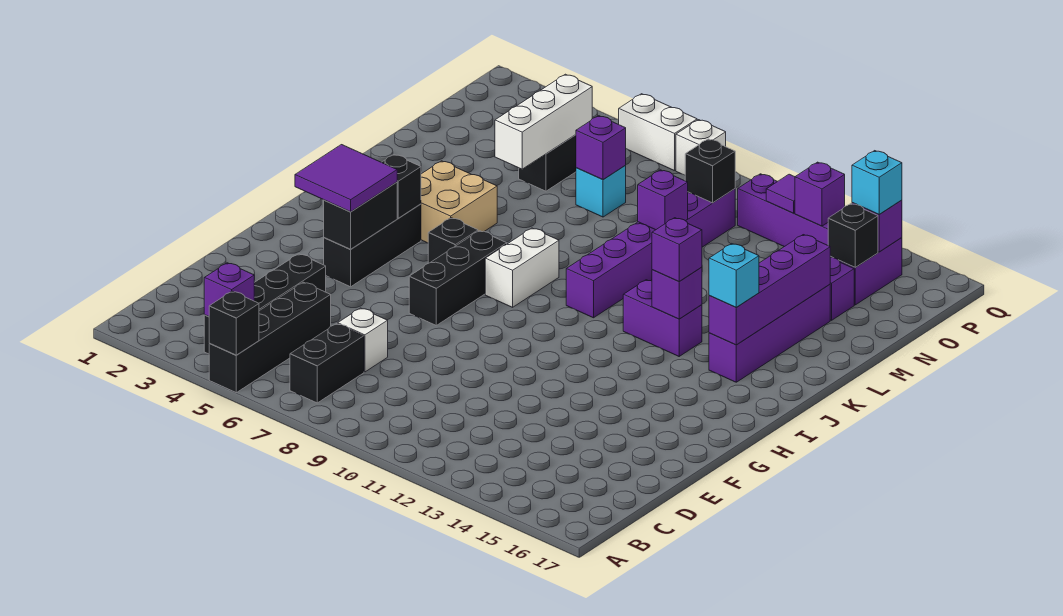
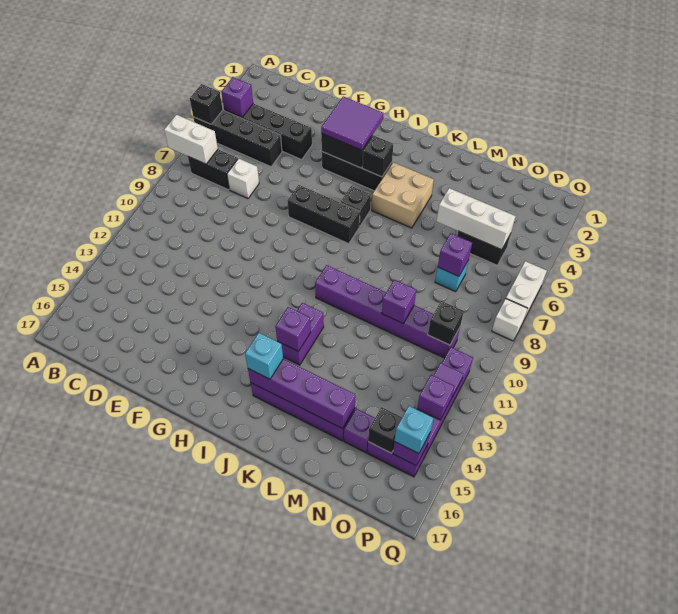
white brick I8:J8 level 1 -> white brick A7:B7 level 2
purple brick J13 level 3 -> none

